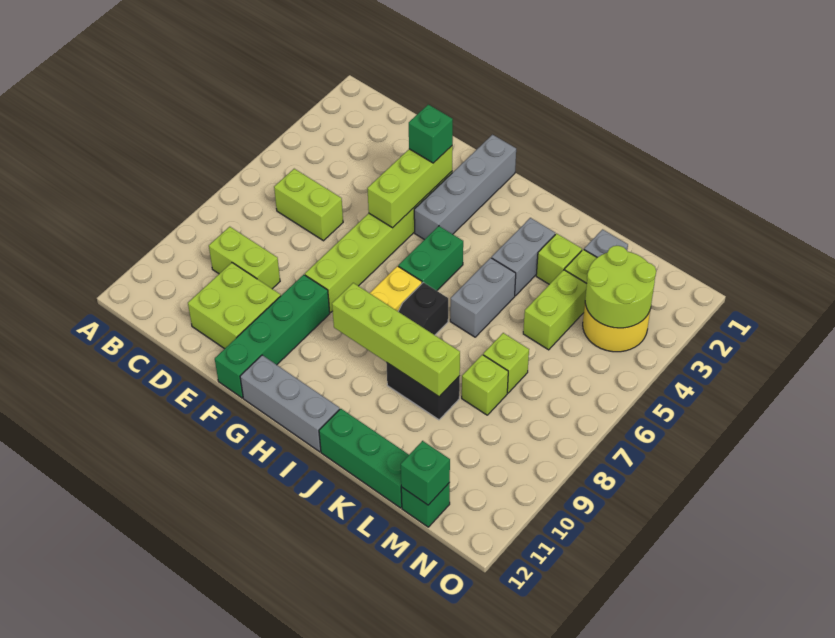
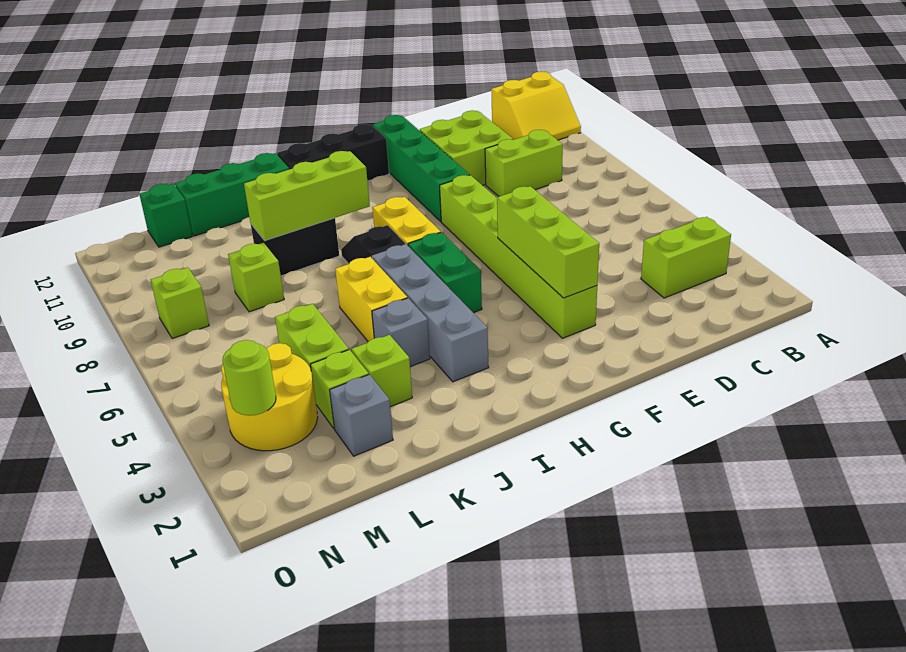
none -> yellow slope A11:B12 level 1 top 12
lime brick C6:D6 level 1 -> lime brick B3:C3 level 1
green brick F3 level 3 -> none
grey brick G1:G4 level 1 -> grey brick I3:I6 level 1
grey brick G12:I12 level 1 -> black brick G12:I12 level 1
lime brick H9:K9 level 2 -> lime brick I9:K9 level 2
grey brick J3:J4 level 1 -> grey brick J4 level 1
grey brick J5:J6 level 1 -> yellow brick J5:J6 level 1
lime brick L7 level 1 -> lime brick N8 level 1
lime round brick M3:N4 level 2 -> lime round brick N3 level 2
green brick M12 level 2 -> none

